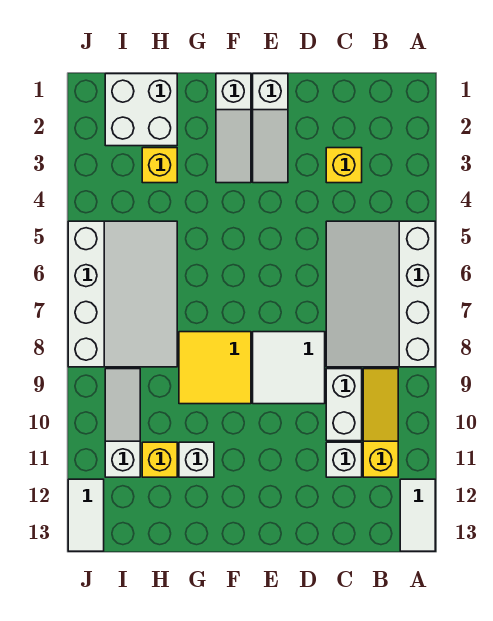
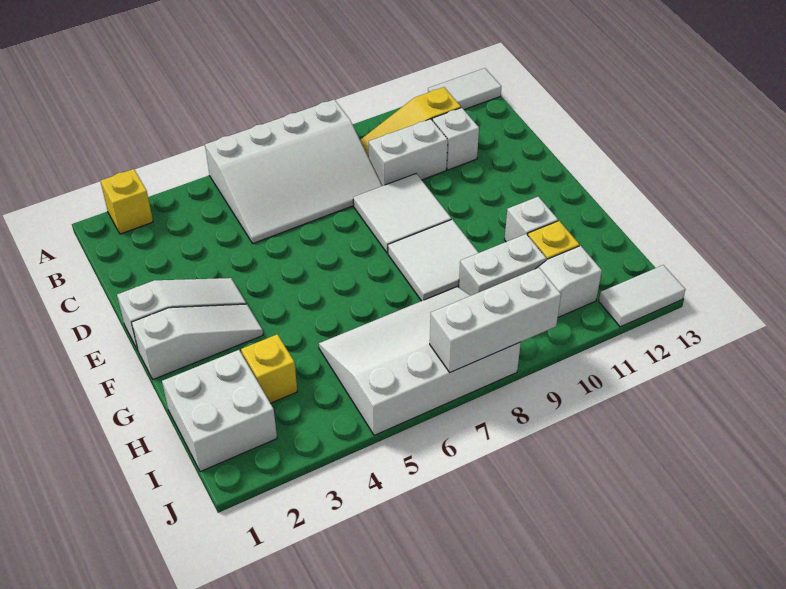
yellow brick C3 level 1 -> yellow brick A2 level 1
yellow tile F8:G9 level 1 -> white tile F8:G9 level 1
none -> white brick H9:H10 level 1
none -> white brick J7:J9 level 2

